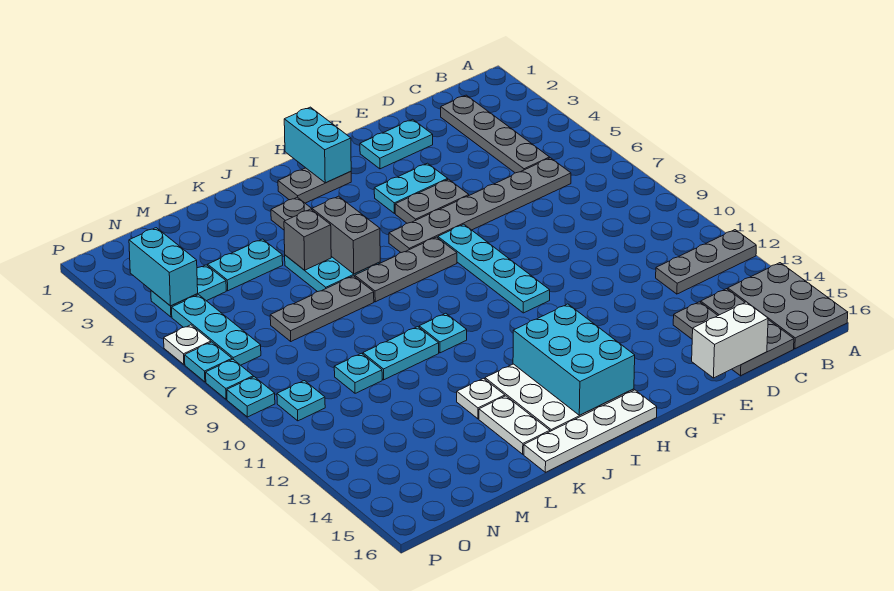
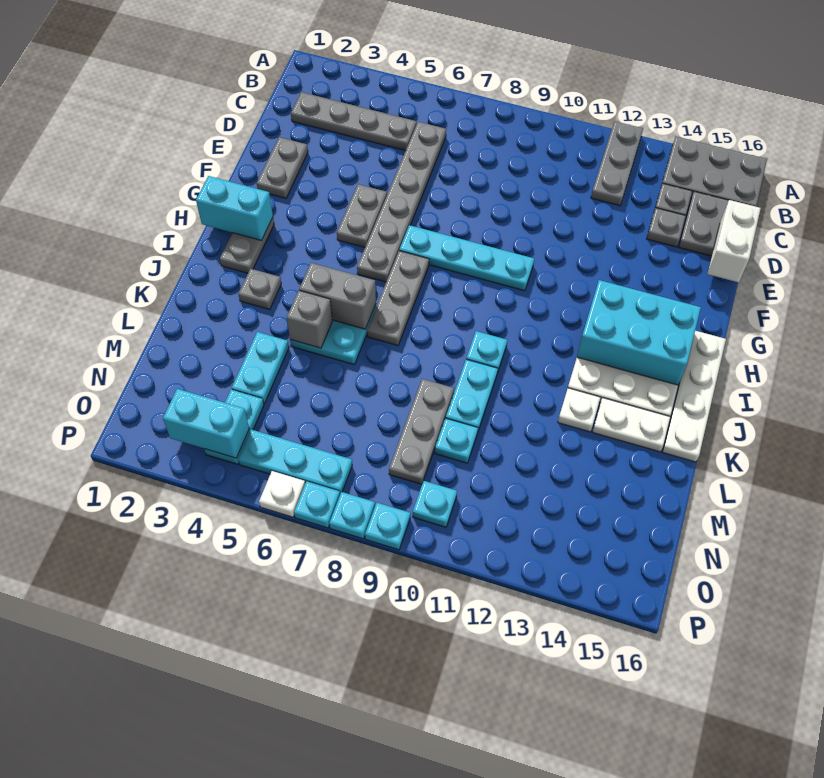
cyan plate E2:F2 level 1 -> grey plate E2:F2 level 1
cyan plate F4:G4 level 1 -> none
grey plate K7:M7 level 1 -> grey plate L9:N9 level 1

